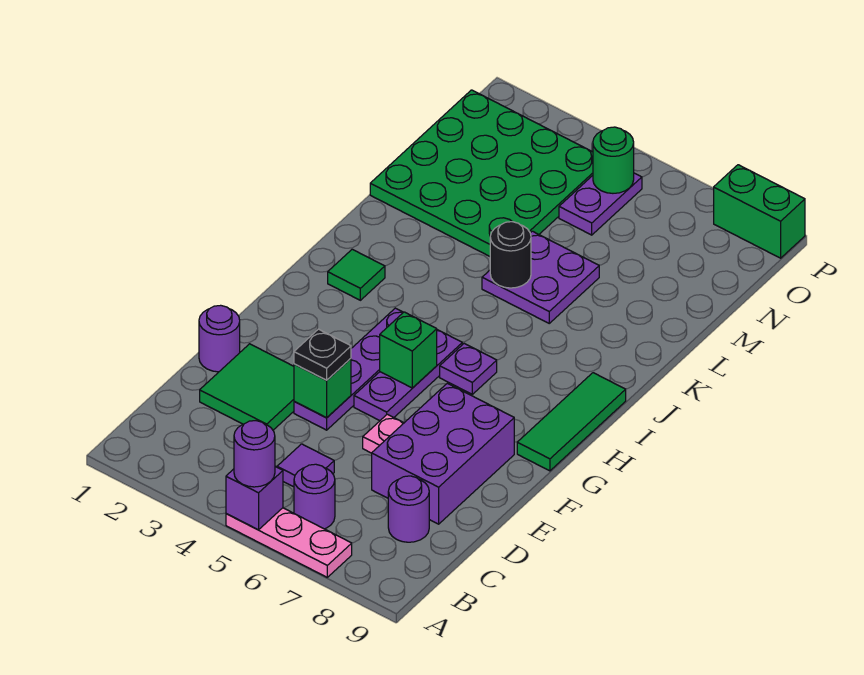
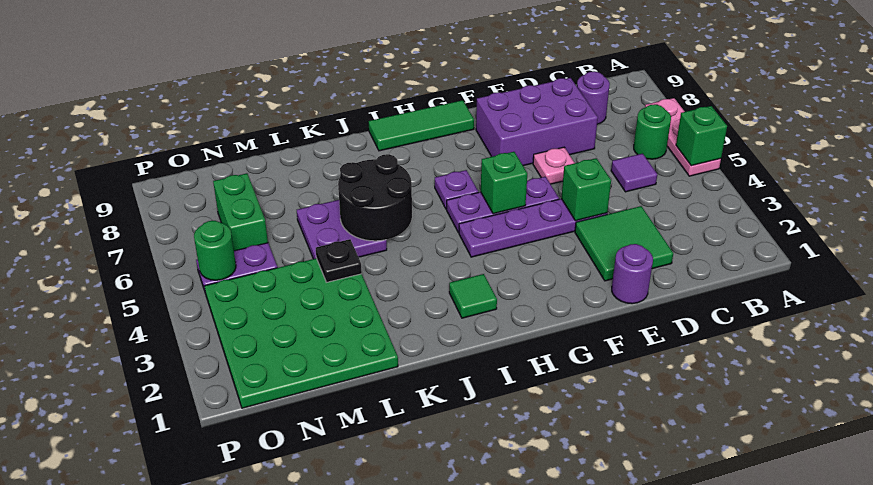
purple brick A5 level 2 -> green brick A5 level 2
purple round brick A5 level 3 -> none
purple round brick B6 level 1 -> green round brick B6 level 1
black plate E4 level 3 -> black plate L4 level 2
black round brick K5 level 2 -> black round brick J5:K6 level 2
green brick P8:P9 level 1 -> green brick N6:N7 level 1

